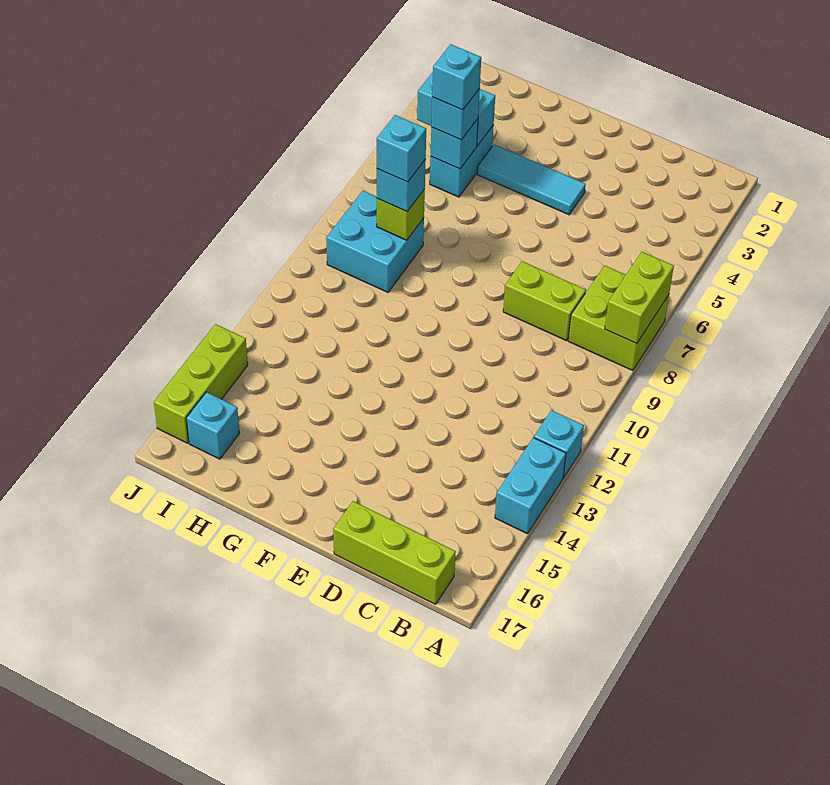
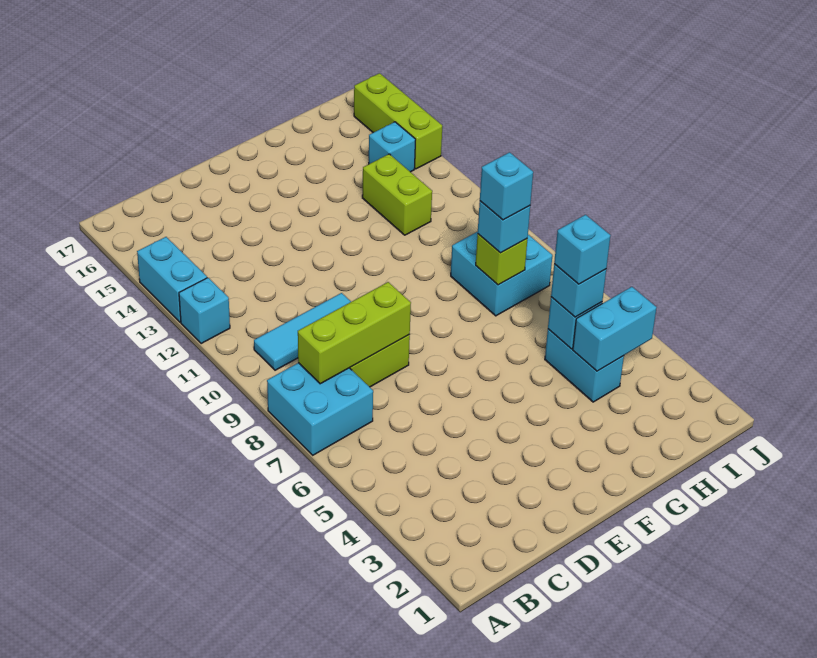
lime brick A7:B8 level 1 -> cyan brick A7:B8 level 1
lime brick A7:A8 level 2 -> lime brick H12:H13 level 1
lime brick B17:D17 level 1 -> lime brick B8:D8 level 2
cyan tile E4:G4 level 1 -> cyan tile B10:D10 level 1
cyan brick I16 level 1 -> cyan brick I14 level 1

